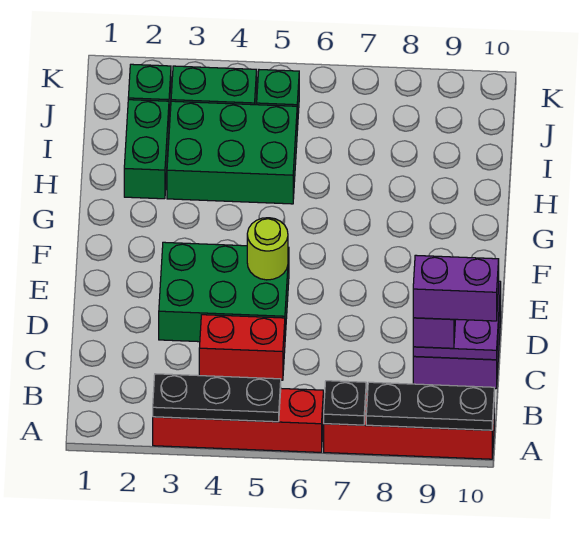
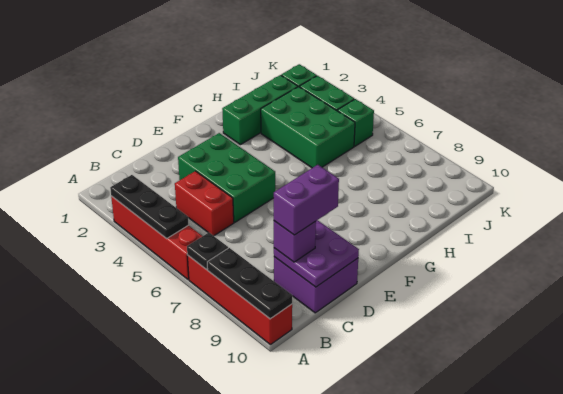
purple brick C9:C10 level 4 -> purple brick C9:D9 level 4
lime round brick E5 level 2 -> none
green brick H2:I2 level 1 -> green brick G2:I2 level 1

